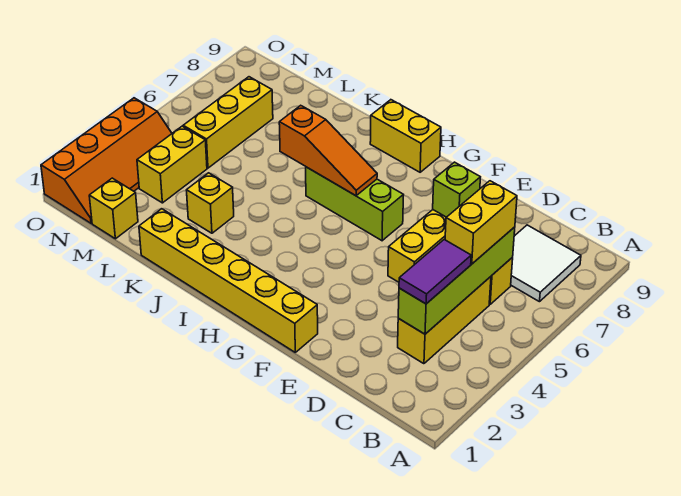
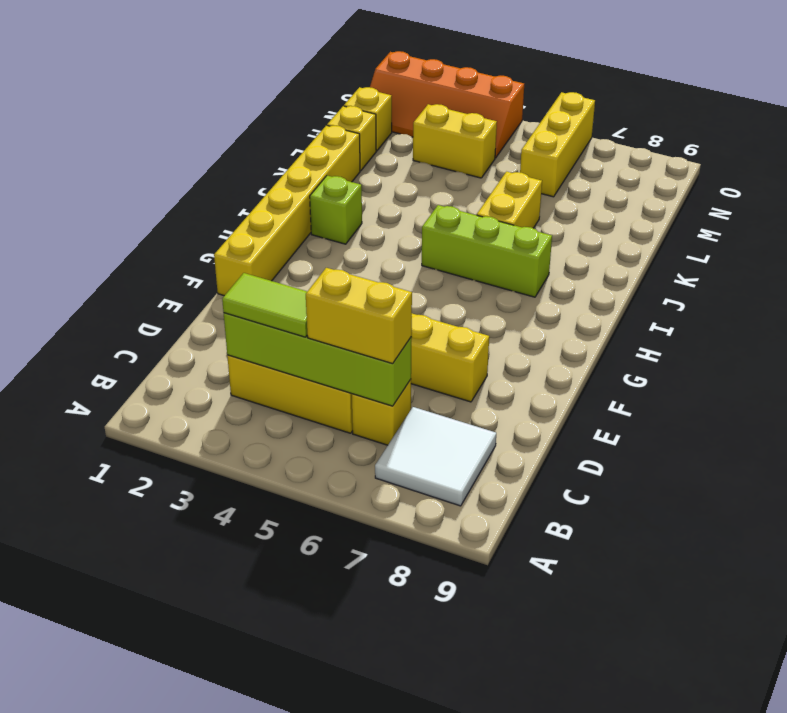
purple tile C3:C4 level 3 -> lime tile C3:C4 level 3
lime brick E7 level 2 -> lime brick I2 level 1
lime brick G6:I6 level 1 -> lime brick I5:I7 level 1
orange slope H6:J6 level 2 top J -> none
yellow brick H9:I9 level 1 -> yellow brick J6:K6 level 1
yellow brick K3 level 1 -> yellow brick L1 level 1
yellow brick M5:M7 level 1 -> yellow brick M6:O6 level 1

